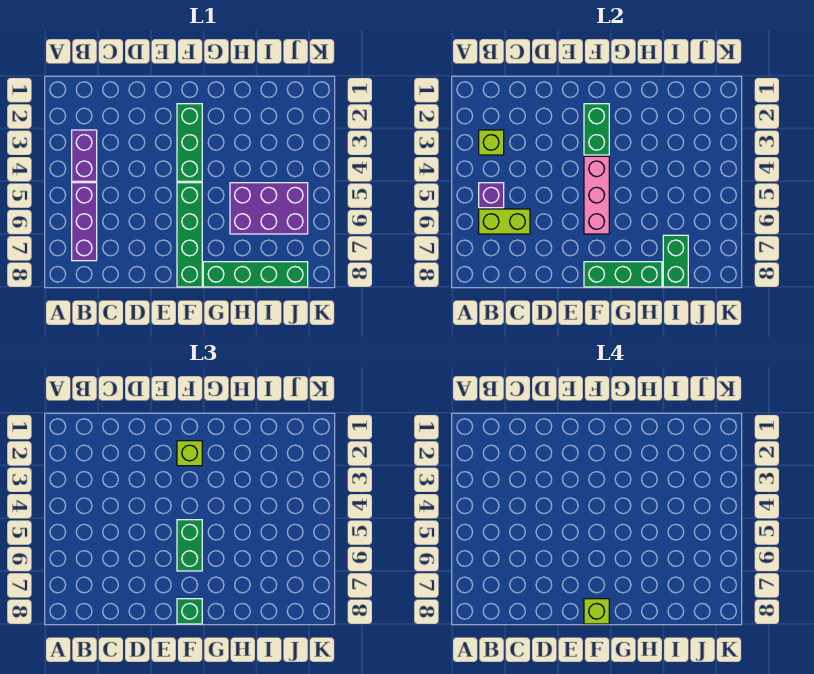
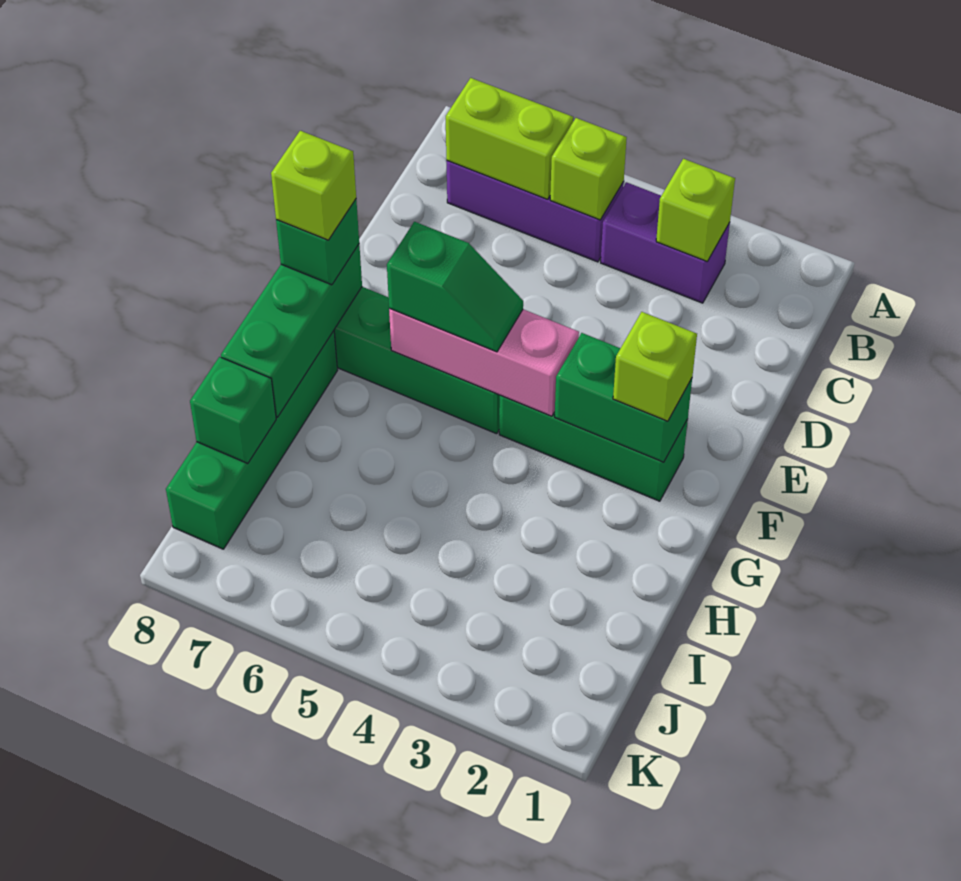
purple brick B5 level 2 -> lime brick B5 level 2
lime brick B6:C6 level 2 -> lime brick B6:B7 level 2
green brick F5:F6 level 3 -> green slope F5:F6 level 3 top 6
purple brick H5:J6 level 1 -> none
green brick I7:I8 level 2 -> green brick I8 level 2

